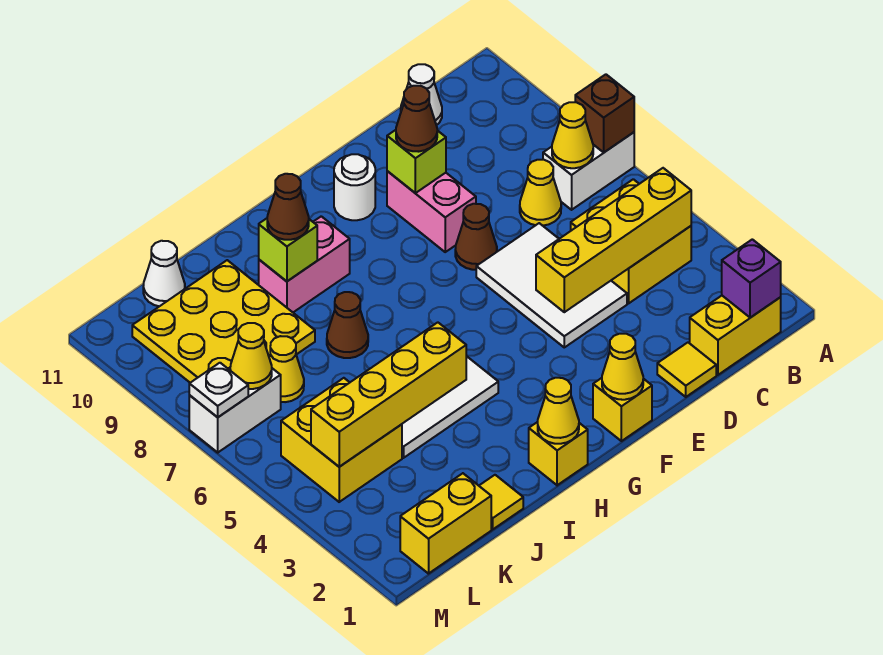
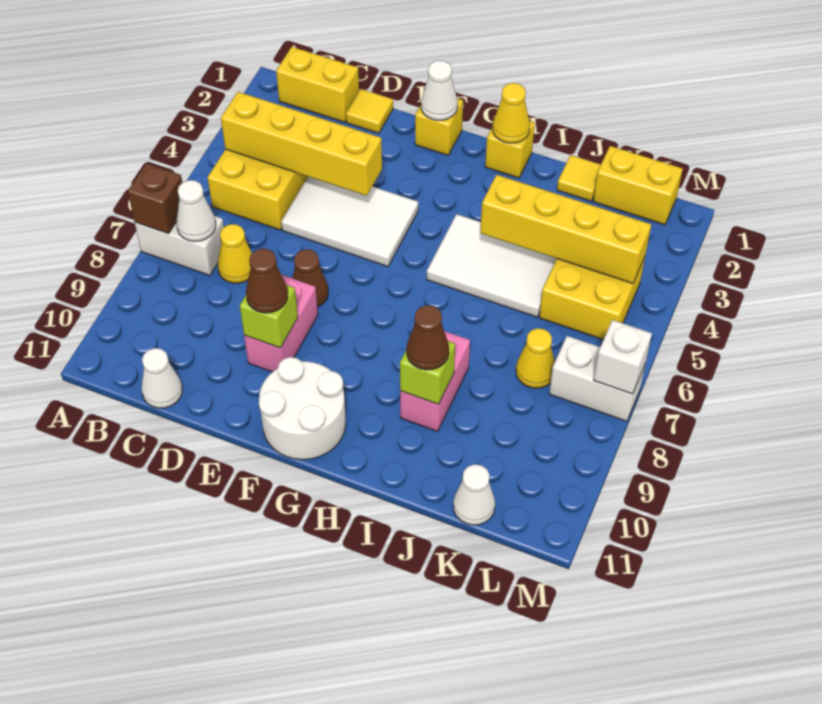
purple brick B1 level 2 -> none
yellow cone B7 level 2 -> white cone B7 level 2
white tile D4:E6 level 1 -> white tile D4:F5 level 1
yellow cone F1 level 2 -> white cone F1 level 2
white round brick F10 level 1 -> white round brick F10:G11 level 1
pink brick H9:I9 level 1 -> pink brick I8:I9 level 1
brown cone I7 level 1 -> none
yellow plate J8:L10 level 1 -> none
yellow cone L7 level 2 -> none
white plate M7 level 2 -> white brick M7 level 2

